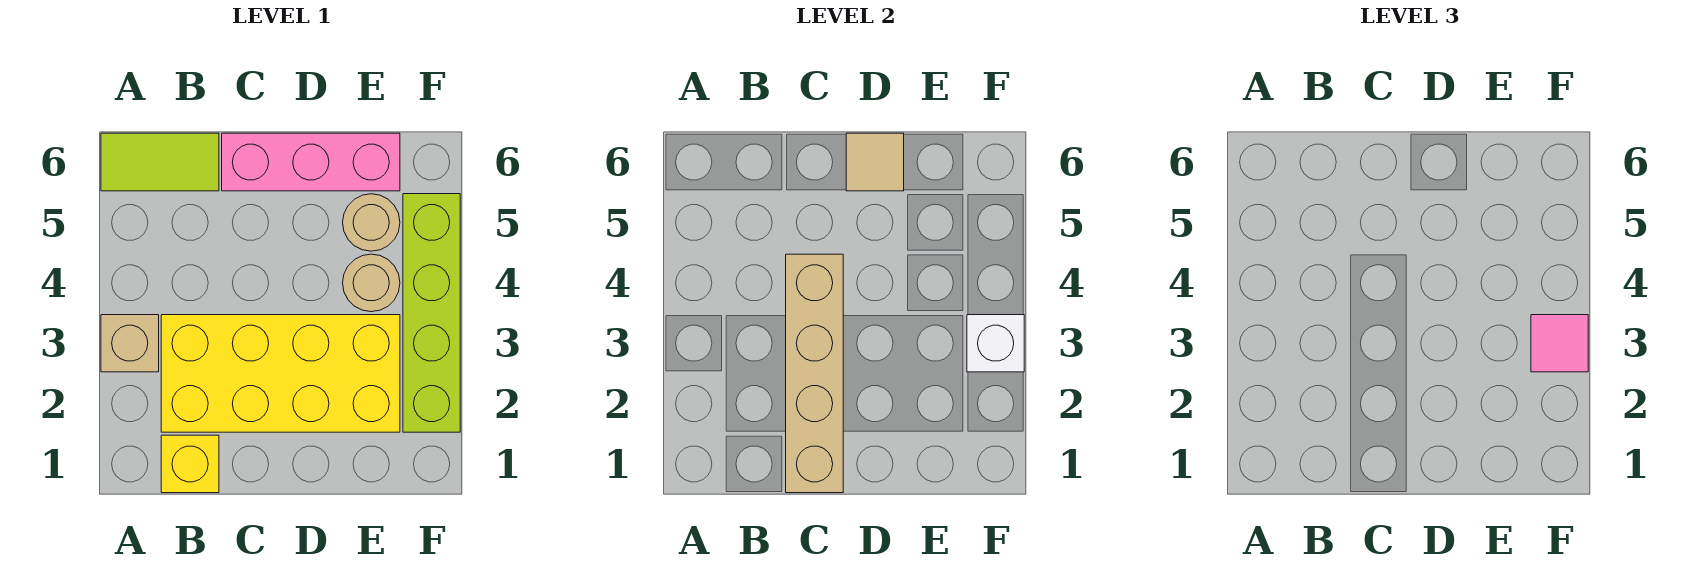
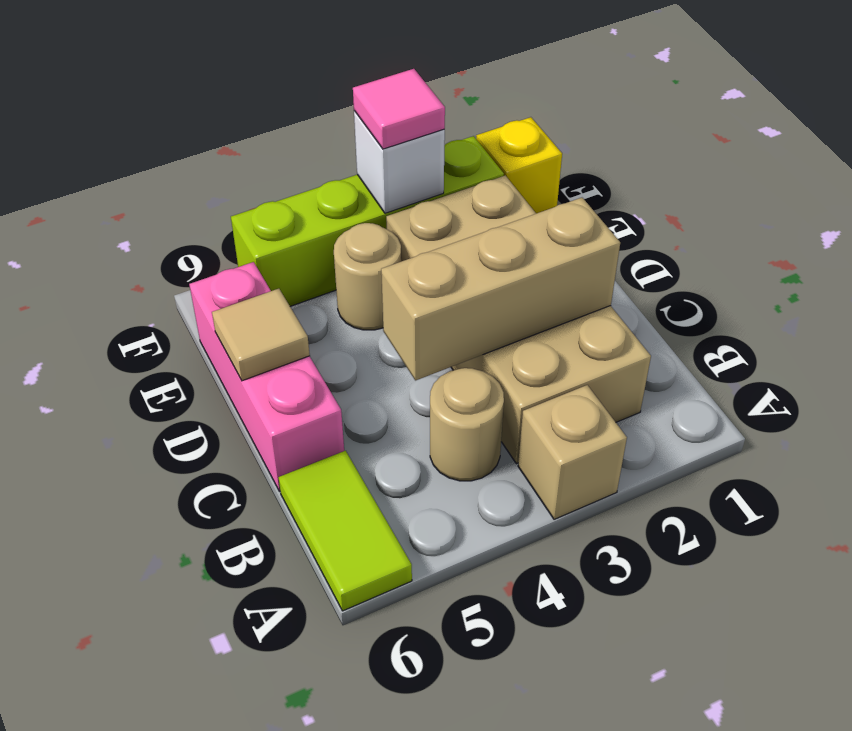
yellow brick B1 level 1 -> yellow brick F1 level 1
yellow brick B2:E3 level 1 -> tan brick B2:E3 level 1
tan brick C1:C4 level 2 -> tan brick C2:C4 level 2
tan round brick E5 level 1 -> tan round brick B4 level 1

